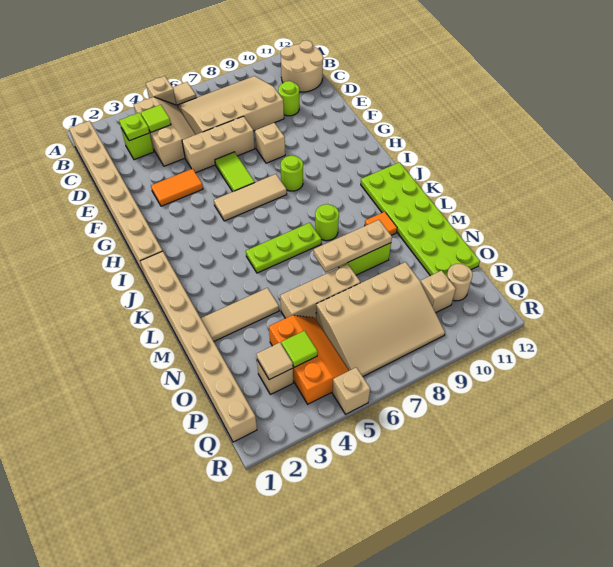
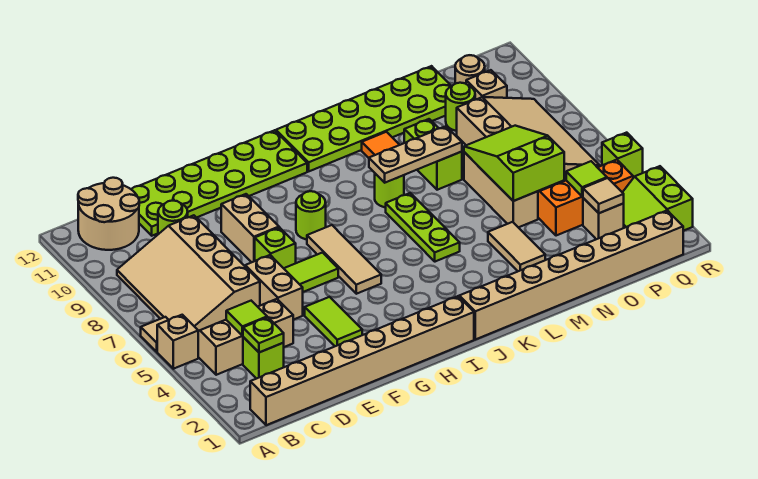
none -> lime plate D11:I12 level 1
tan brick E5:E7 level 1 -> tan brick E5:E6 level 1
orange tile F3:F4 level 1 -> lime tile F3:F4 level 1
none -> lime brick F7 level 1
tan brick F8 level 1 -> tan brick F8:F9 level 1
tan tile M2:M4 level 1 -> tan tile M3:M4 level 1
tan plate M7:M9 level 2 -> tan plate K8:M8 level 2
none -> lime slope N5:O7 level 2 top 5
none -> lime round brick O10 level 1
none -> lime slope Q2:R3 level 1 top R
tan brick R5 level 1 -> lime brick R5 level 1

